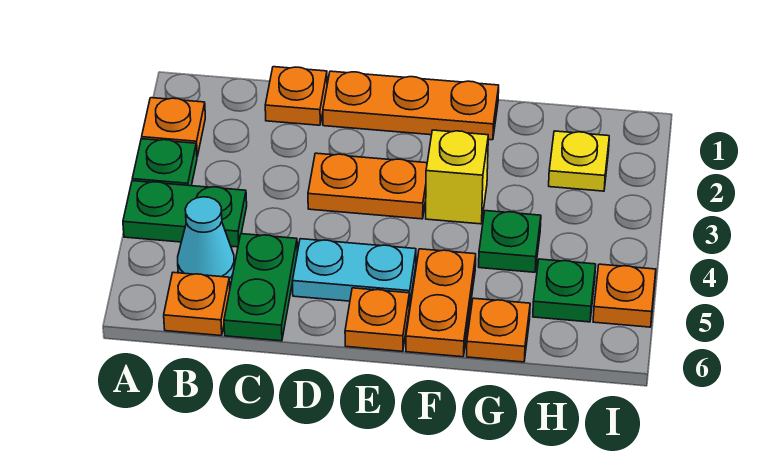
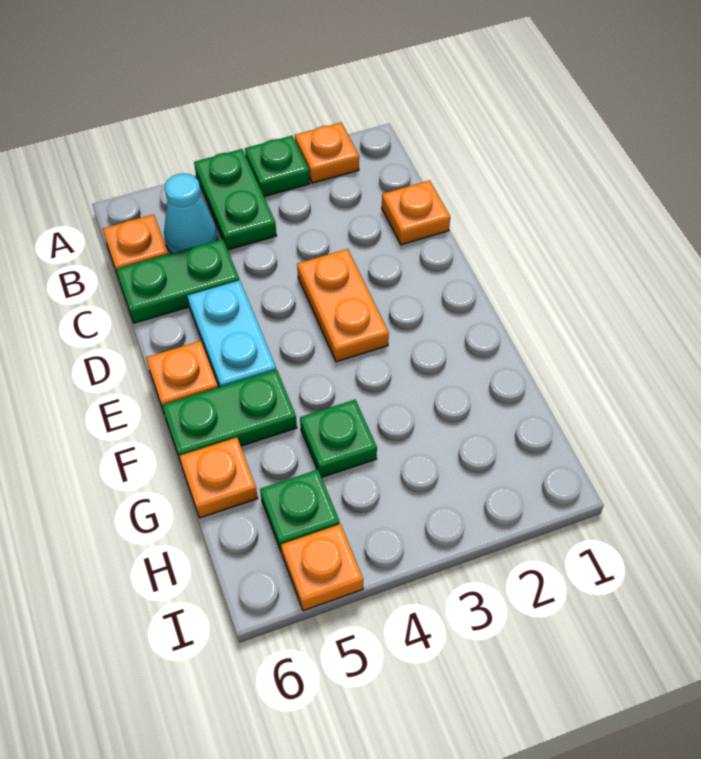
orange plate D1:F1 level 1 -> none
yellow brick F3 level 1 -> none
orange plate F5:F6 level 1 -> green plate F5:F6 level 1
yellow plate H2 level 1 -> none

